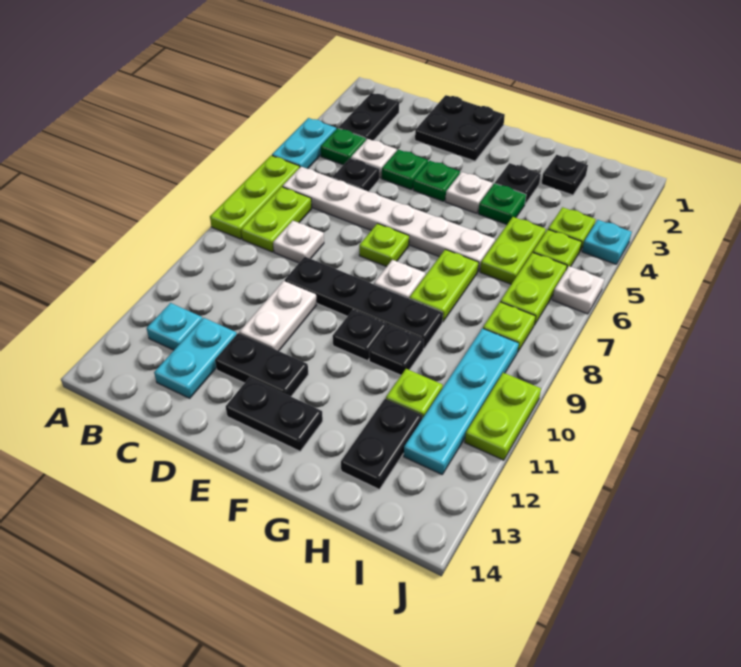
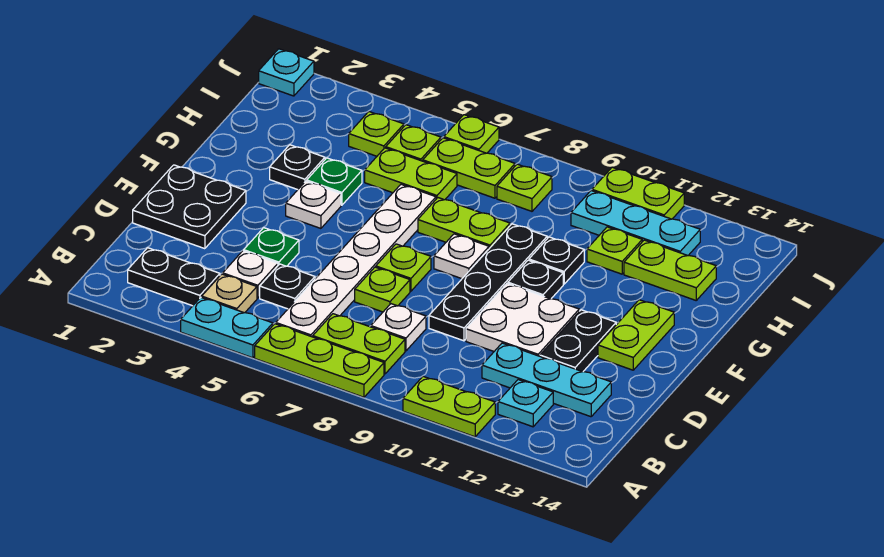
none -> lime plate A10:A11 level 1
green plate B4 level 1 -> tan plate B4 level 1
cyan plate C12:C13 level 1 -> cyan plate C11:C13 level 1
none -> lime plate D7 level 1
white plate D10:D11 level 1 -> white plate D10:E11 level 1
green plate E4 level 1 -> none
black plate E13:F13 level 1 -> lime plate E13:F13 level 1
black plate H2 level 1 -> none
black plate H12:H13 level 1 -> lime plate H12:H13 level 1
cyan plate I9:I12 level 1 -> cyan plate I10:I12 level 1
cyan plate J4 level 1 -> cyan plate J1 level 1
white plate J6 level 1 -> lime plate J6 level 1

